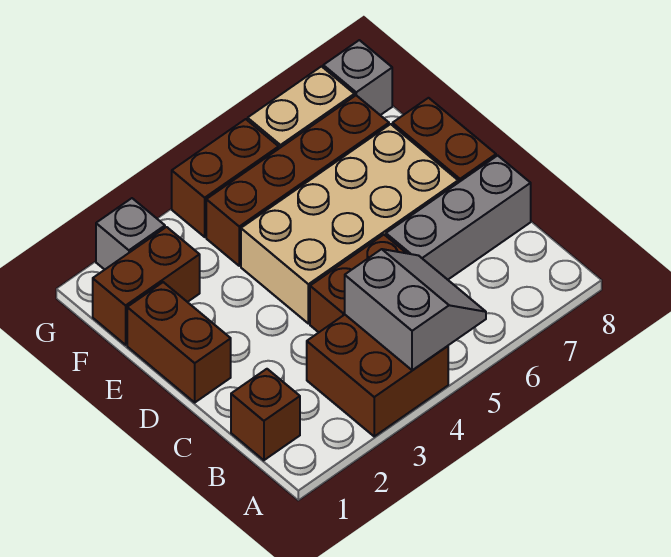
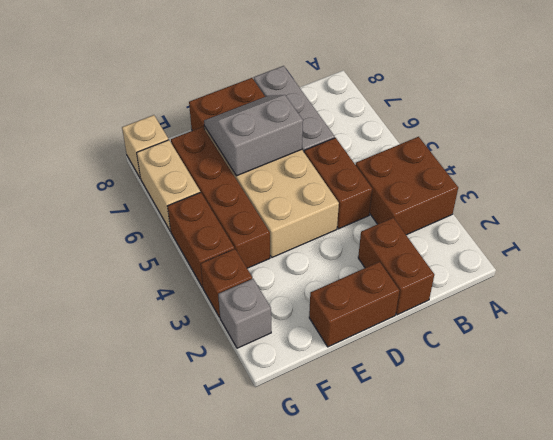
grey slope A4:B5 level 2 top 4 -> grey slope D6:E7 level 2 top 6
brown brick B1 level 1 -> brown brick G3 level 1
brown brick F1:F2 level 1 -> brown brick C1:C2 level 1
grey brick G8 level 1 -> tan brick G8 level 1

